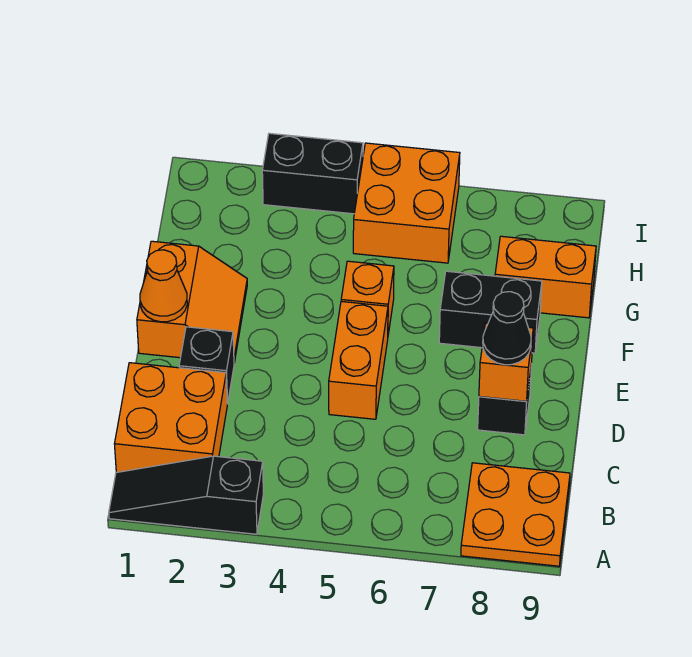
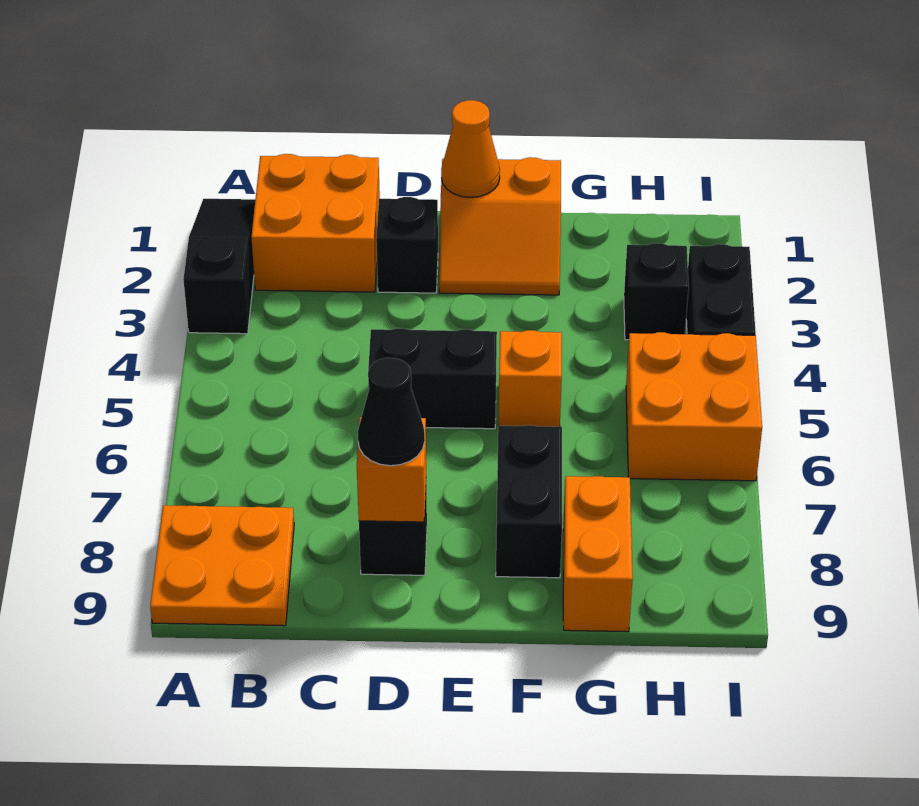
orange brick D5:E5 level 1 -> black brick D5:E5 level 1
none -> black brick H3 level 1

